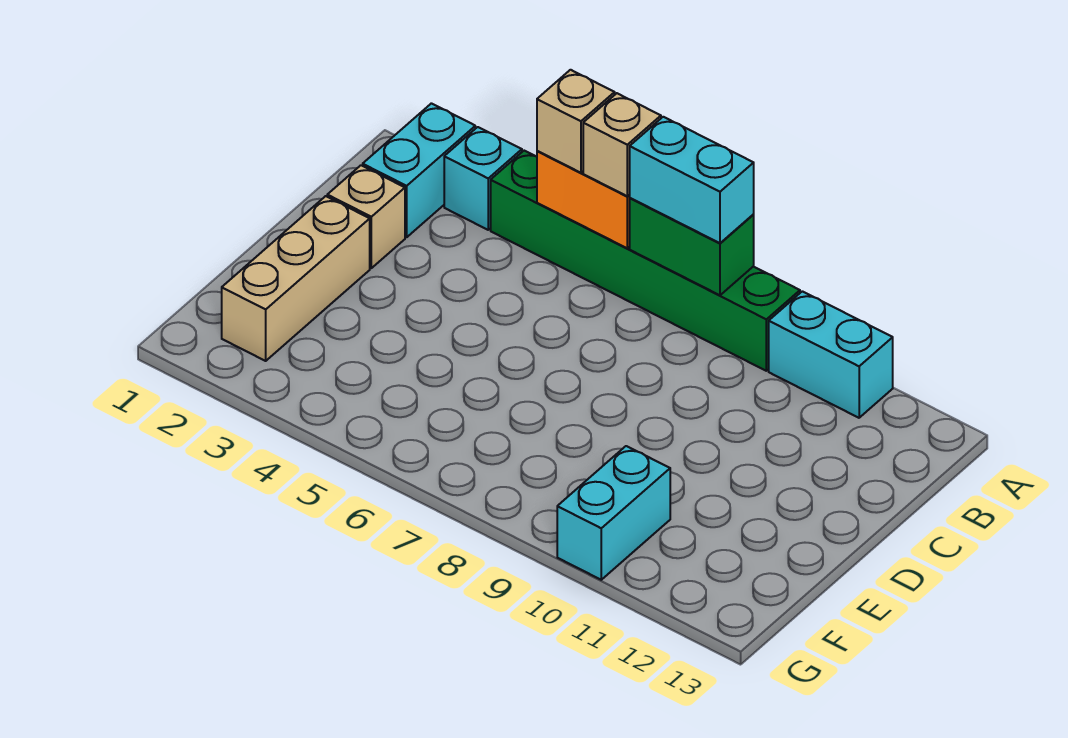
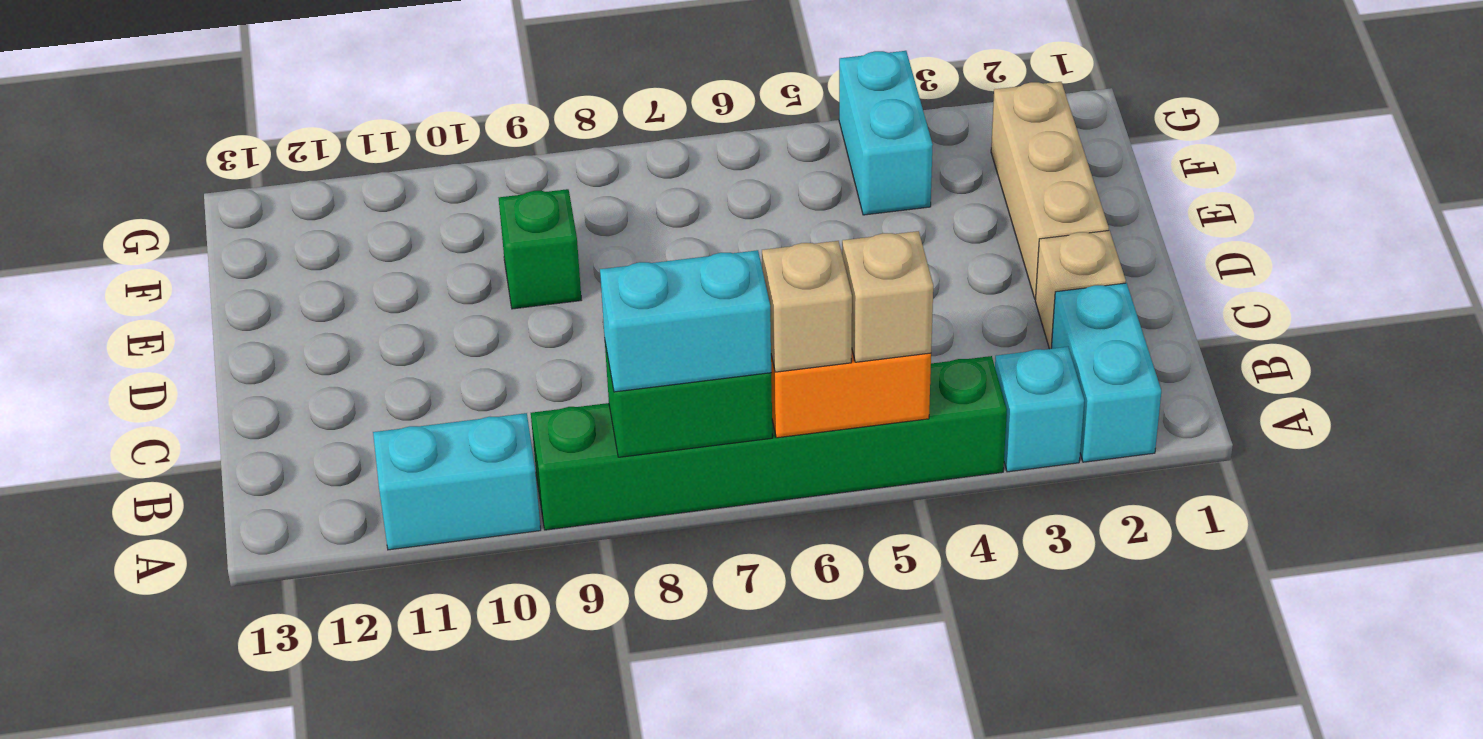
none -> green brick E9 level 1
cyan brick F10:G10 level 1 -> cyan brick F4:G4 level 1

